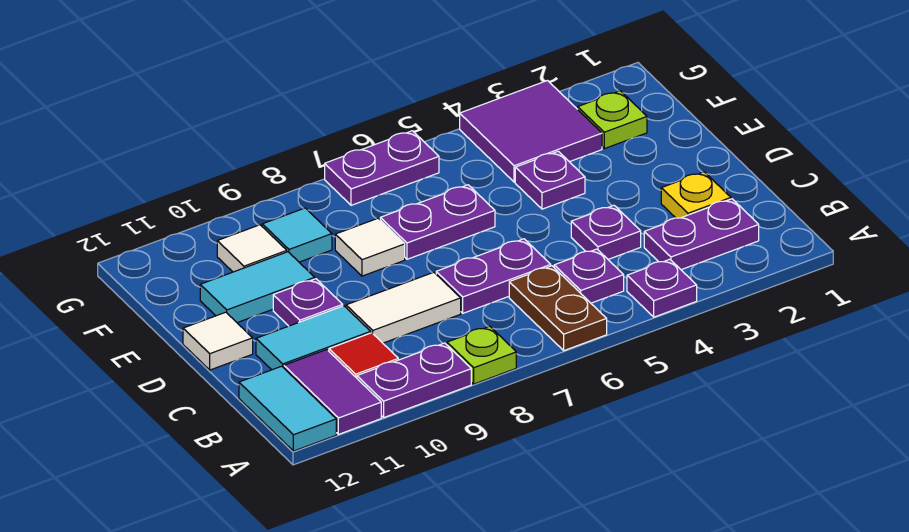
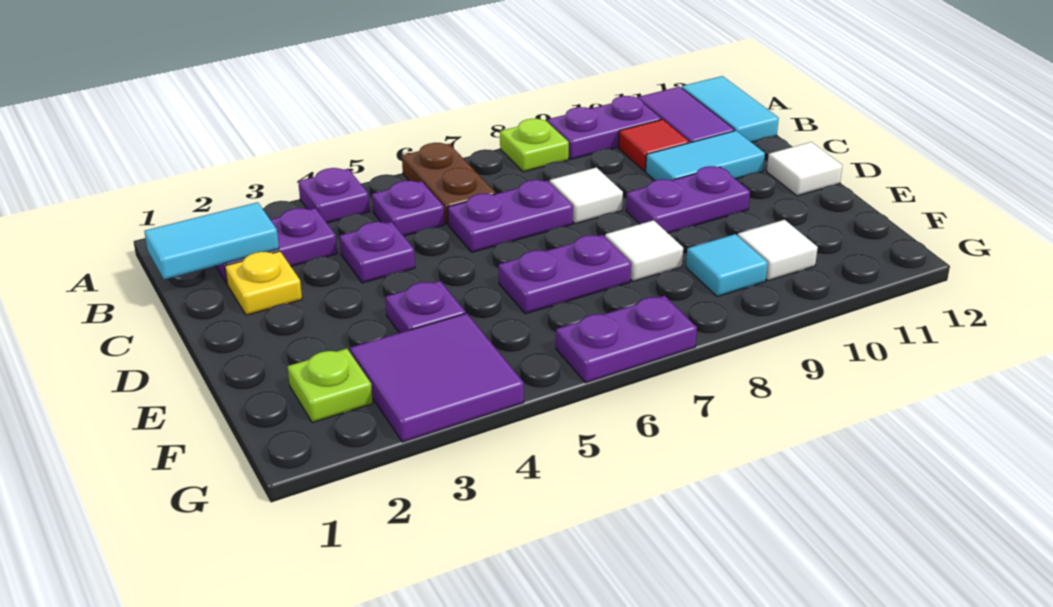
white tile C8:C9 level 1 -> white tile C8 level 1
purple plate D10 level 1 -> purple plate D9:D10 level 1
cyan tile E10:E11 level 1 -> cyan tile B1:B2 level 2

